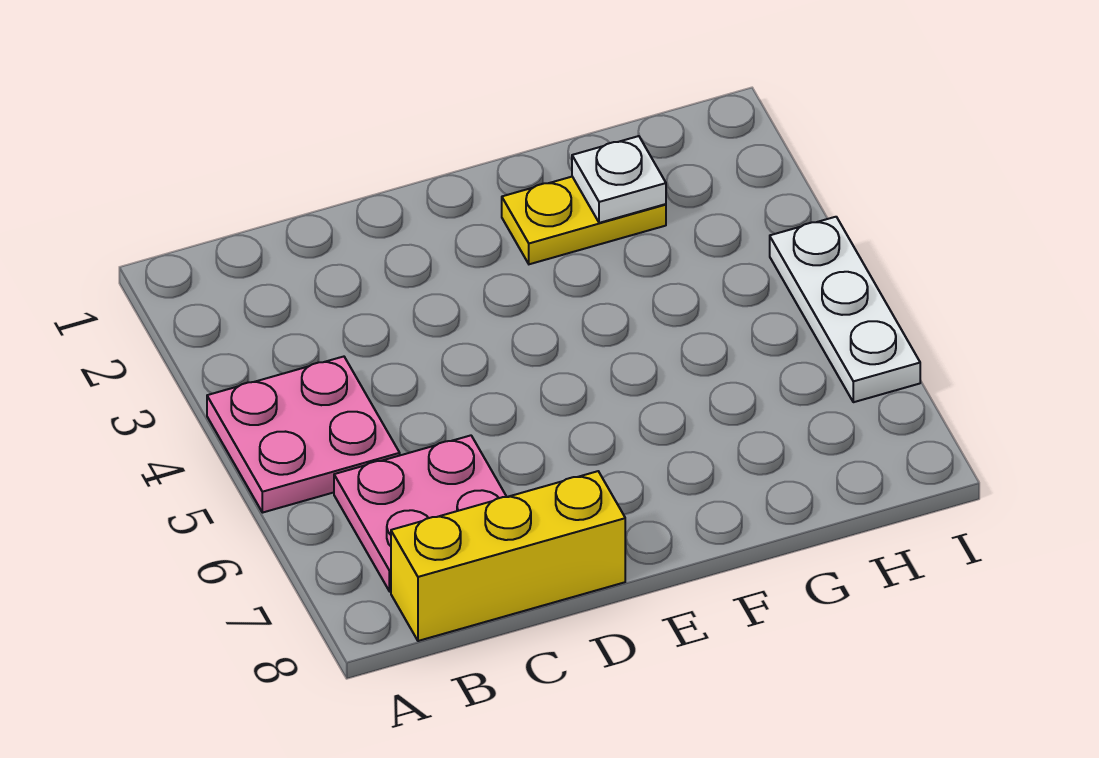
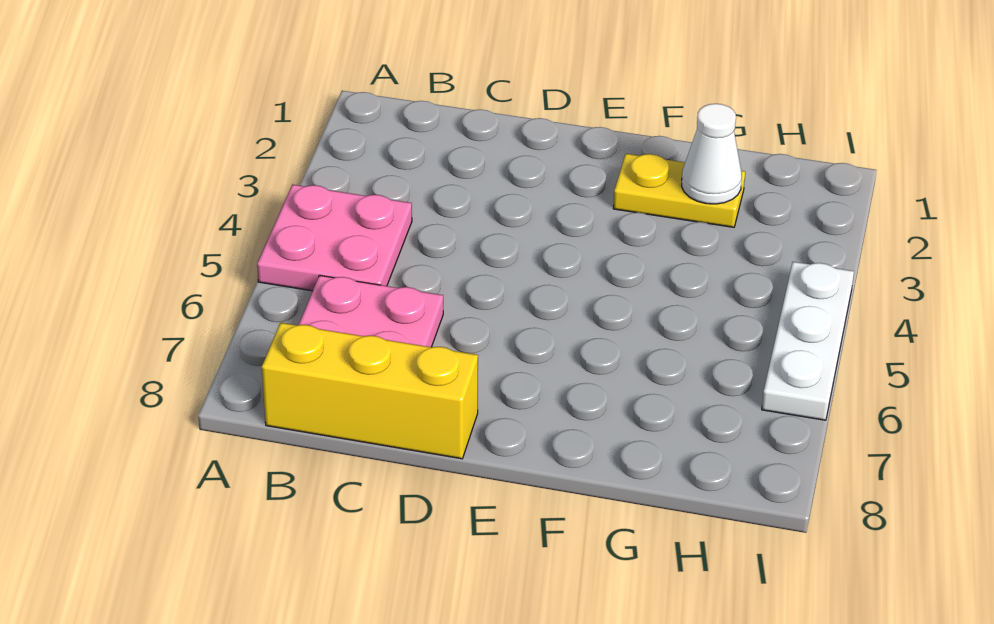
white plate G2 level 2 -> white cone G2 level 2

